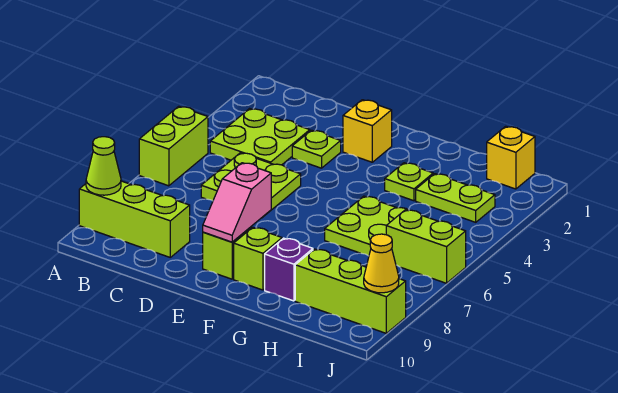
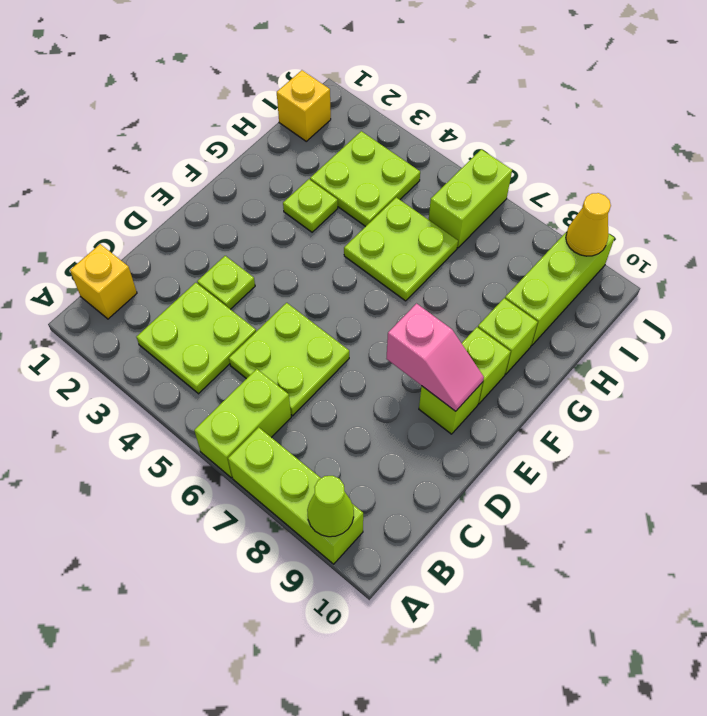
lime brick A5:A6 level 1 -> lime brick A6:B6 level 1
lime brick A9:C9 level 1 -> lime brick A7:A9 level 1
yellow brick E2 level 1 -> yellow brick B1 level 1
purple brick G9 level 1 -> lime brick G9 level 1
lime plate H3:I3 level 1 -> lime plate H3:I4 level 1

